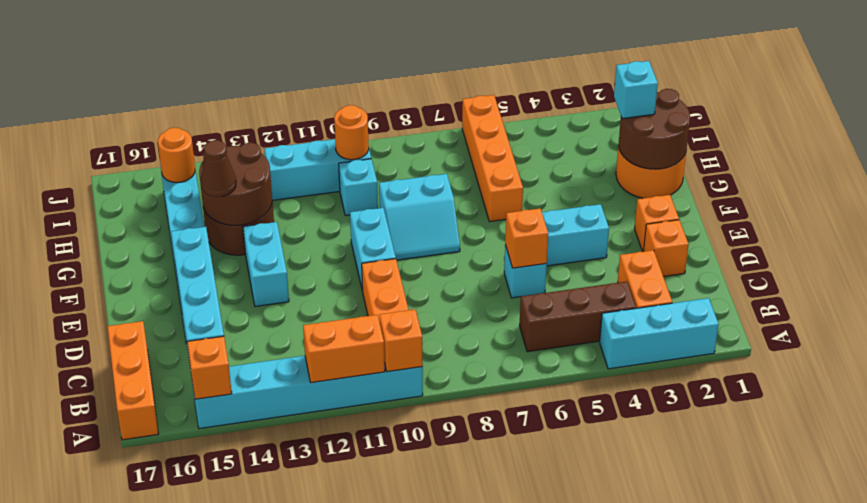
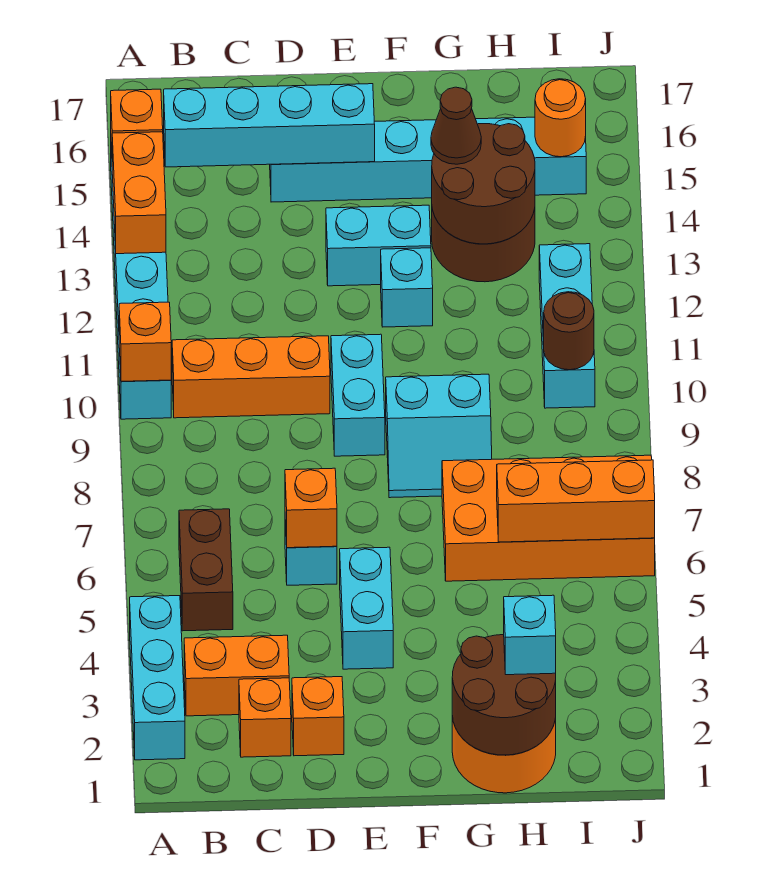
orange brick A11:A12 level 2 -> orange brick A13:A14 level 2
orange brick A17:C17 level 1 -> orange brick H6:J6 level 2
brown brick B4:B6 level 1 -> brown brick B5:B6 level 1
orange brick E2 level 1 -> orange brick C2 level 1
cyan brick E10:F10 level 1 -> cyan brick E9:E10 level 1
cyan slope F8:G9 level 1 top G -> cyan slope F8:G9 level 1 top 9
orange brick G6:J6 level 1 -> orange brick G6:J7 level 1
cyan brick H10 level 1 -> cyan brick F12 level 1
orange round brick I10 level 2 -> brown round brick I10 level 2

